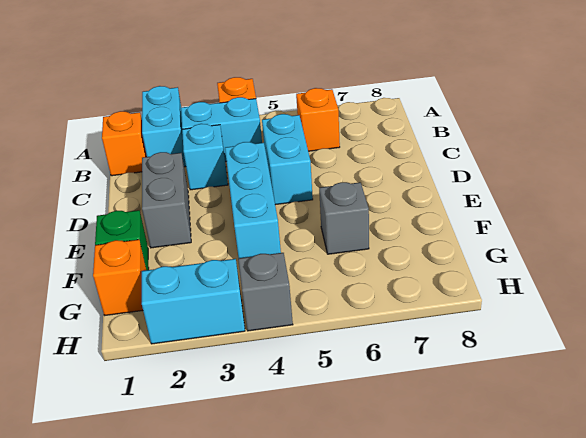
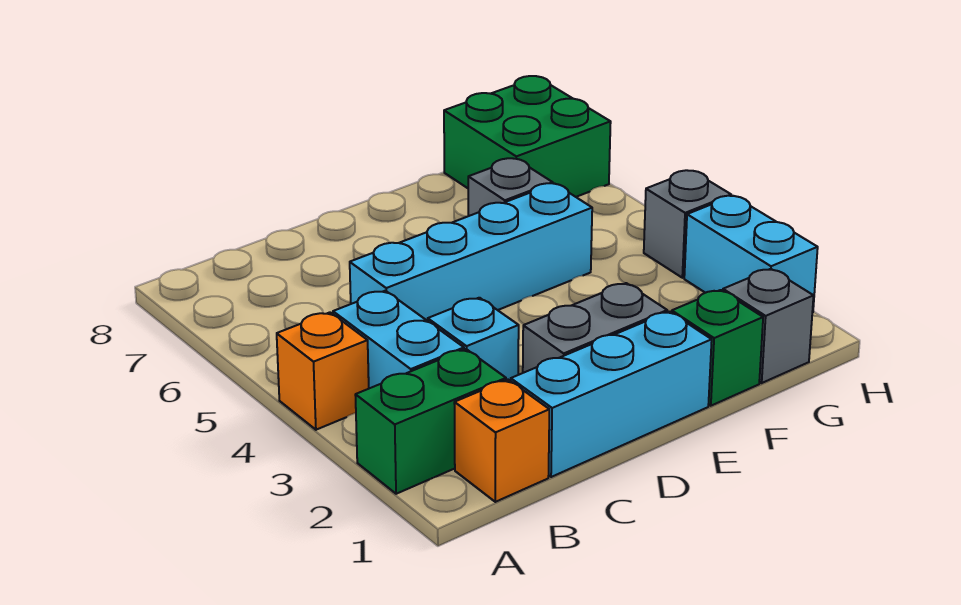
cyan brick A2:B2 level 1 -> green brick A2:B2 level 1
orange brick B6 level 1 -> none
cyan brick C5:D5 level 1 -> cyan brick C5:F5 level 1
cyan brick D4:F4 level 1 -> cyan brick C1:E1 level 1
orange brick G1 level 1 -> grey brick G1 level 1
none -> green brick G7:H8 level 1

